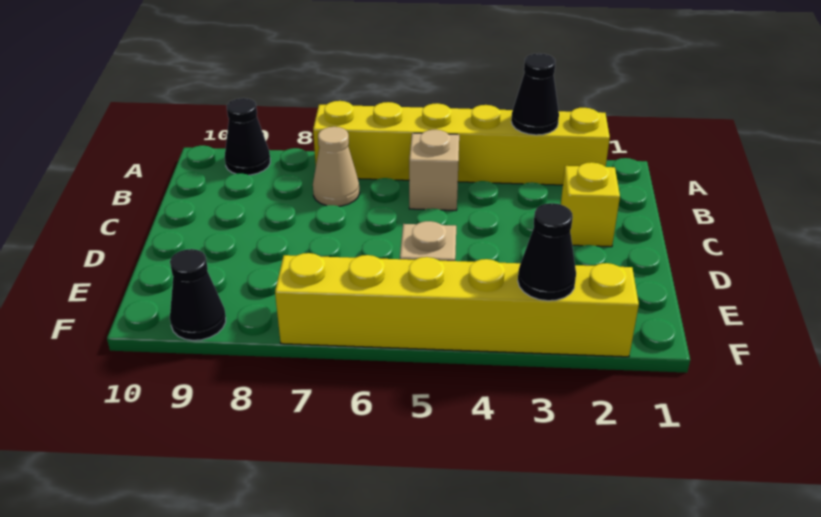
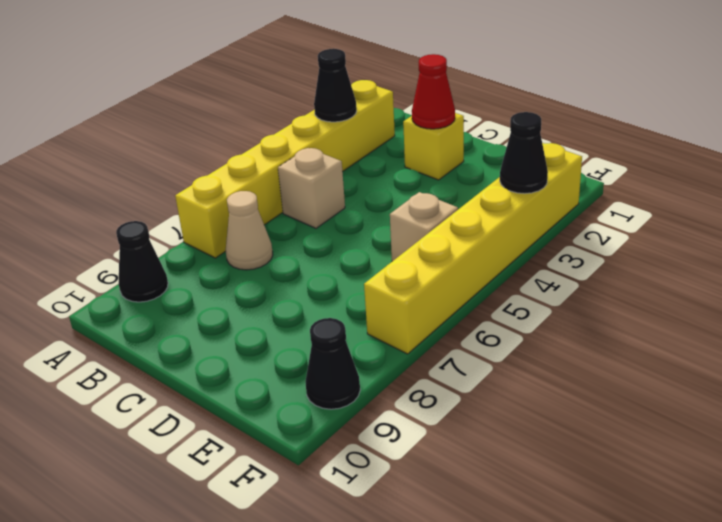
none -> red cone C2 level 2

